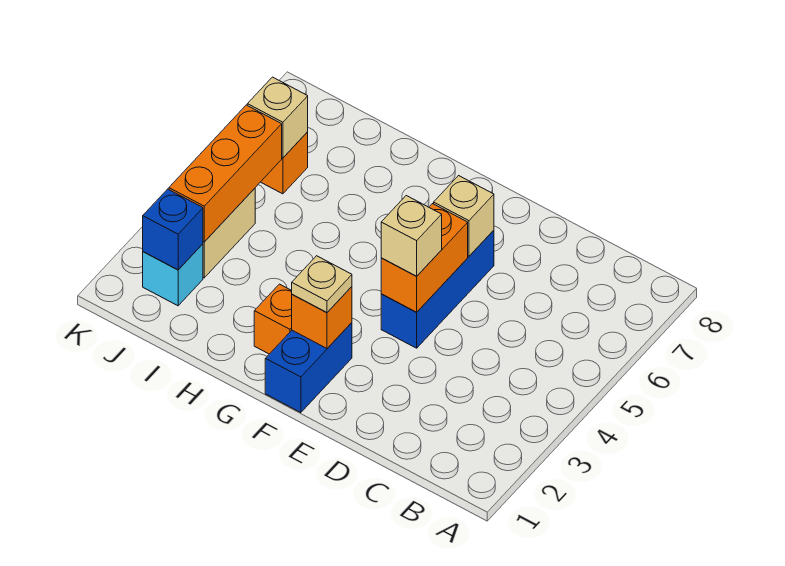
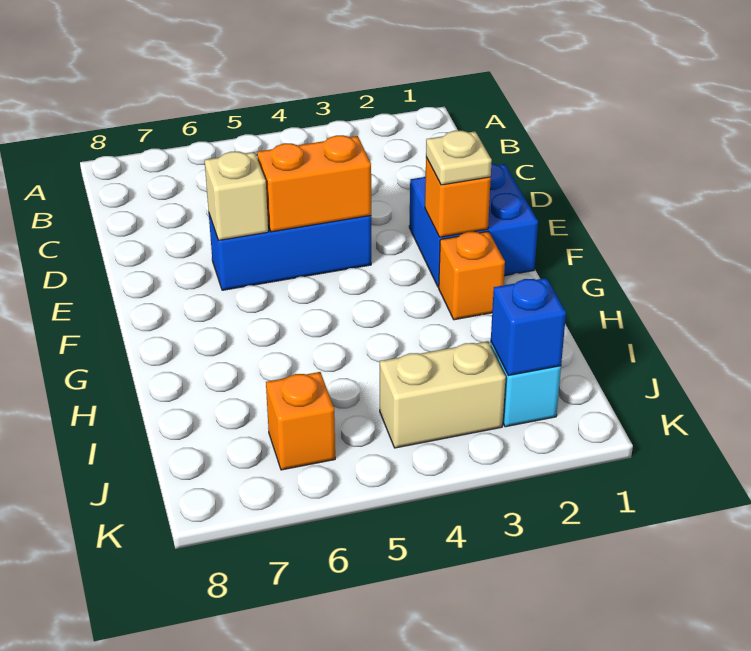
tan brick E4 level 3 -> none
blue brick F1:F2 level 1 -> blue brick E1:F2 level 1
orange brick J3:J5 level 2 -> none
tan brick J6 level 2 -> none

